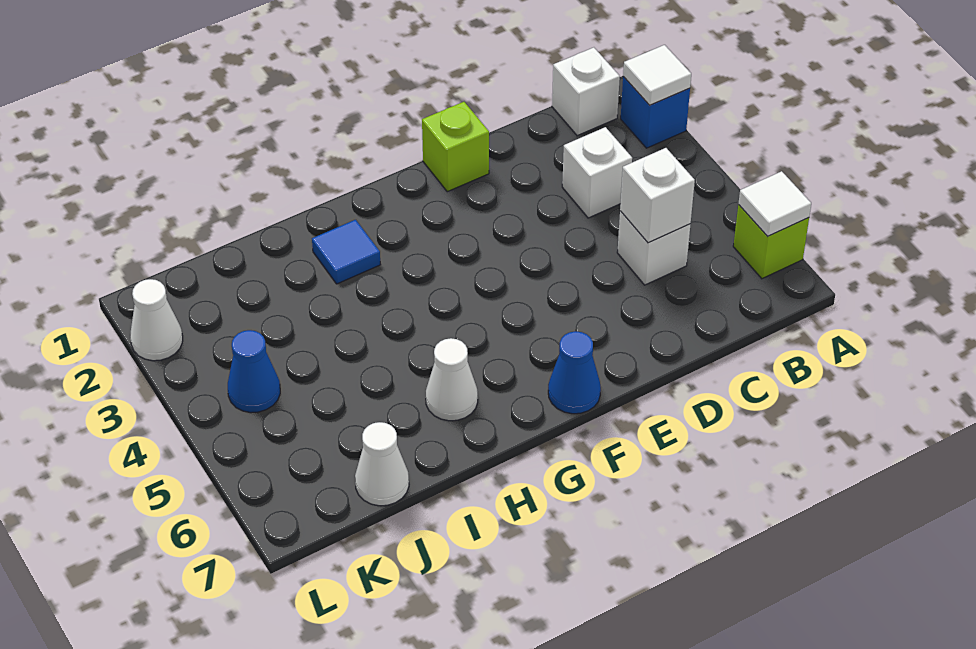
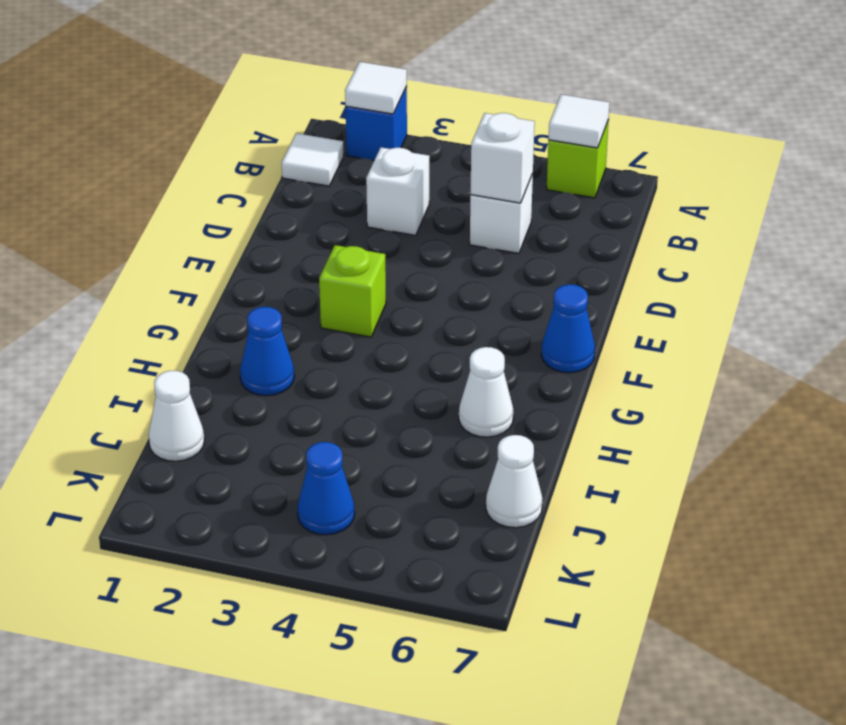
white brick B1 level 1 -> white tile B1 level 1
lime brick E1 level 1 -> lime brick F3 level 1
blue tile H2 level 1 -> blue cone H2 level 1
white cone L2 level 1 -> white cone J1 level 1

